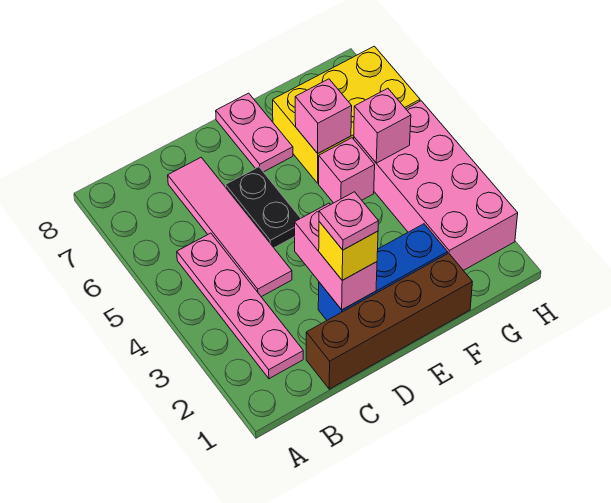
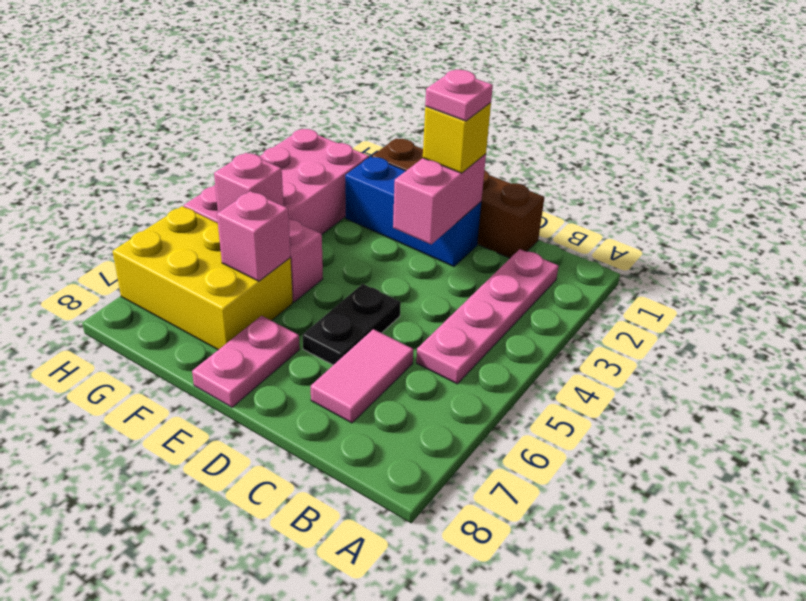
pink tile C4:C7 level 1 -> pink tile C6:C7 level 1

